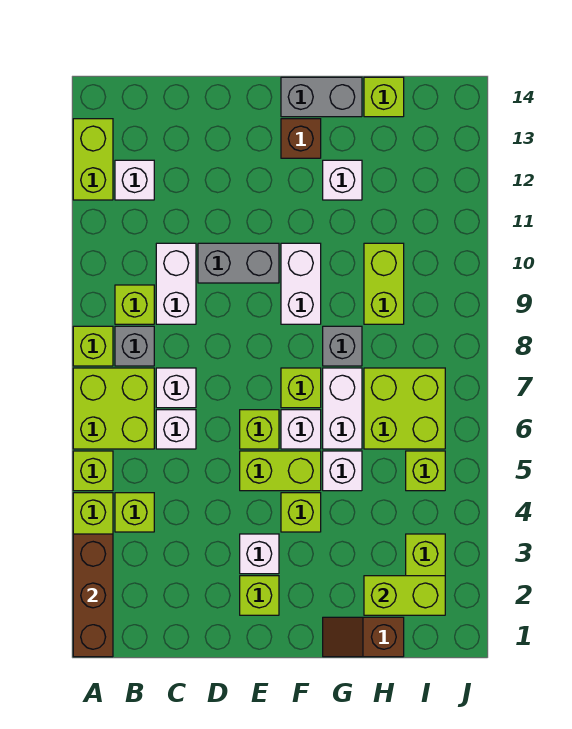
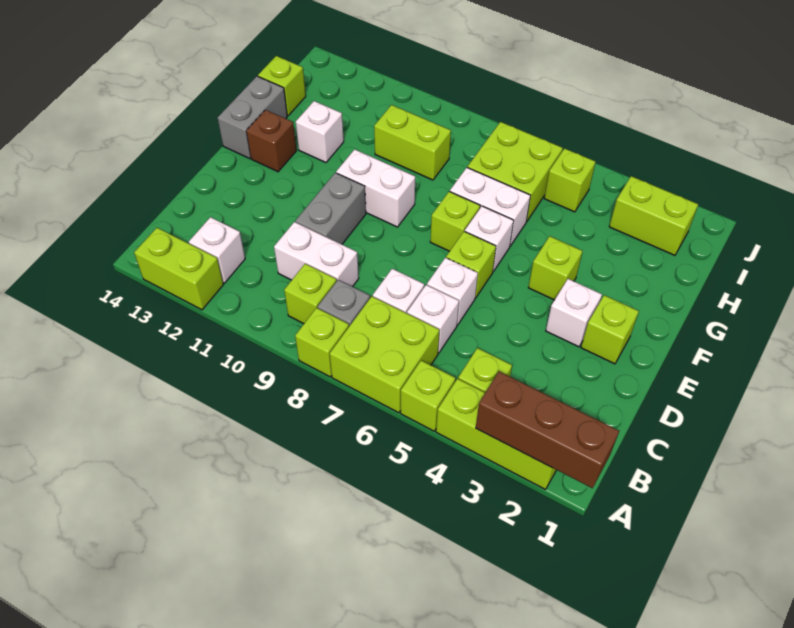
lime brick E5:F5 level 1 -> none
brown slope G1:H1 level 1 top H -> none
white brick G5 level 1 -> white brick D6 level 1
grey brick G8 level 1 -> none
lime brick H2:I2 level 2 -> none

